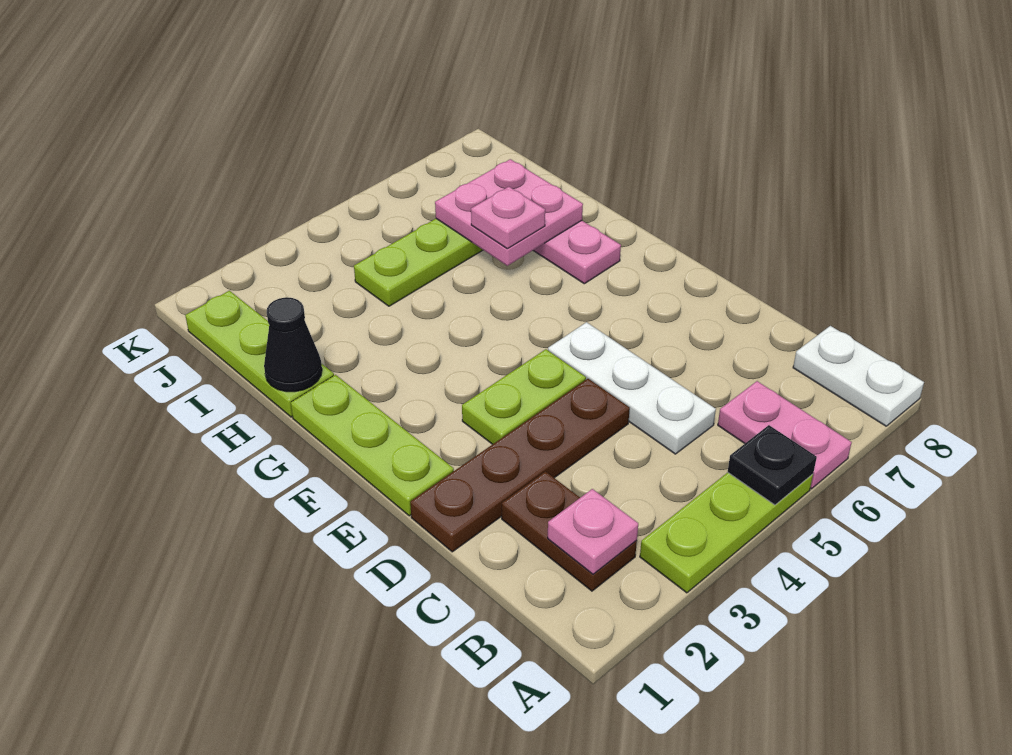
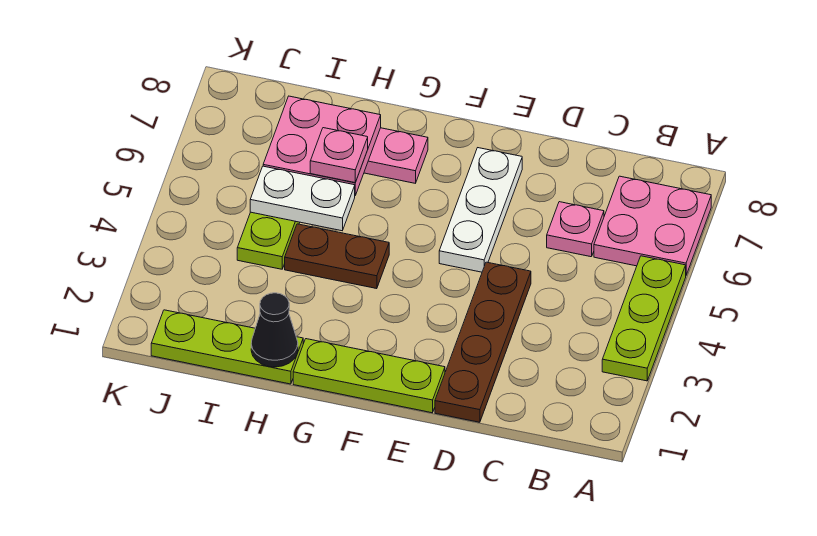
black plate A5 level 2 -> none
pink plate A6:B6 level 1 -> pink plate A6:B7 level 1
white plate A8:B8 level 1 -> white plate H5:I5 level 2
brown plate B2:C2 level 1 -> brown plate G4:H4 level 1
pink plate B2 level 2 -> pink plate C6 level 1
white plate C5:E5 level 1 -> white plate E5:E7 level 1
lime plate E3:E4 level 1 -> none

